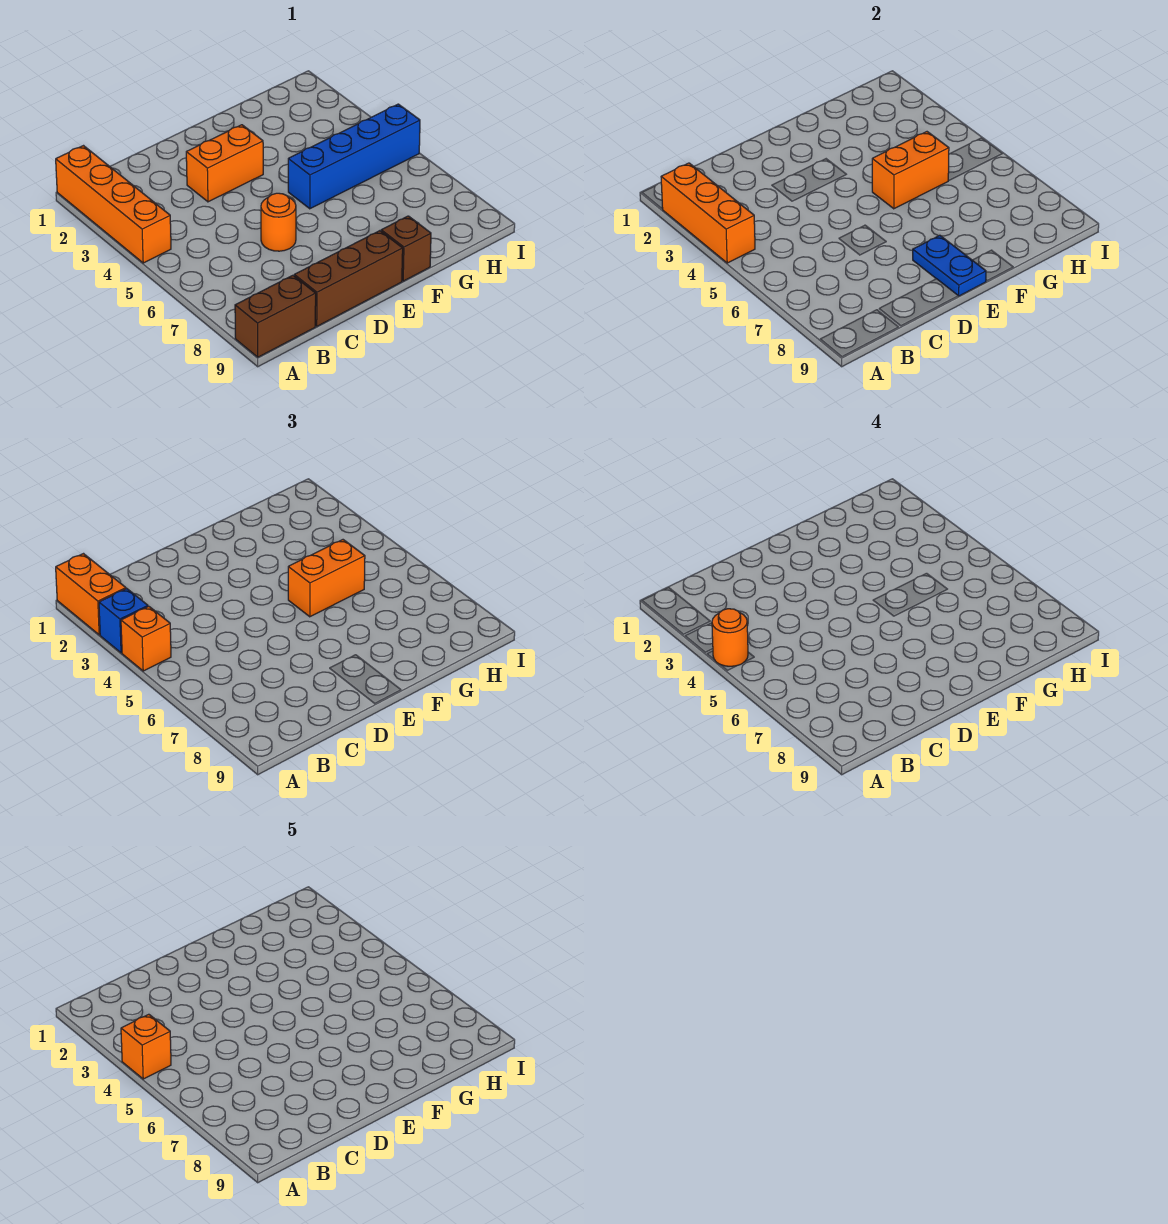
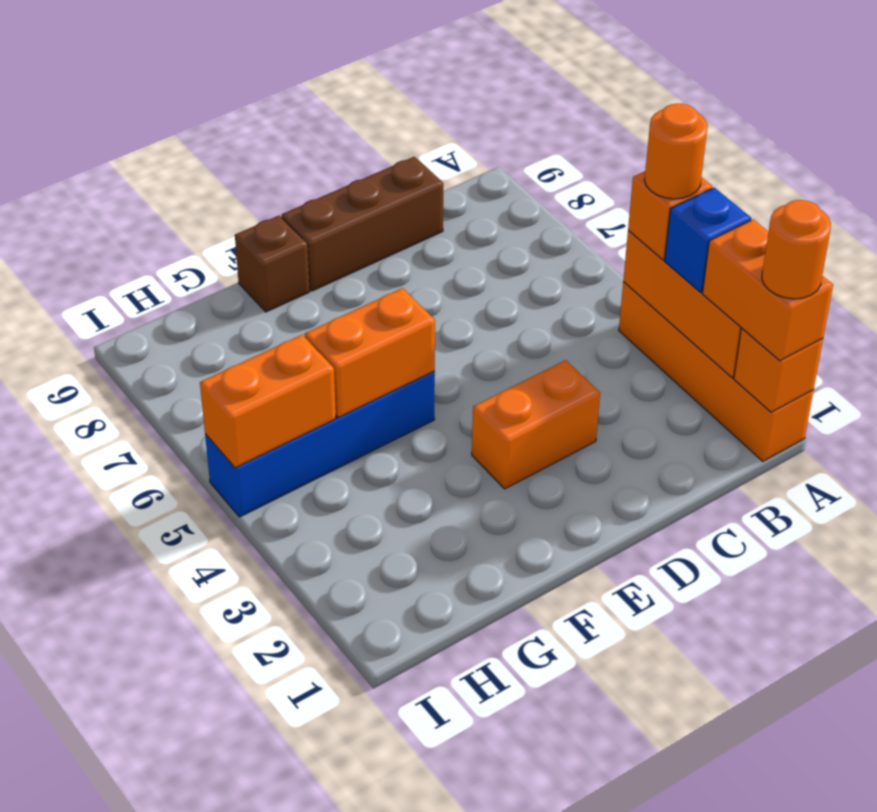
orange brick A4 level 5 -> orange brick A1 level 2
brown brick A9:B9 level 1 -> none
orange round brick D6 level 1 -> orange round brick A1 level 4
blue plate E8:E9 level 2 -> none
orange brick F5:G5 level 3 -> orange brick H5:I5 level 2

